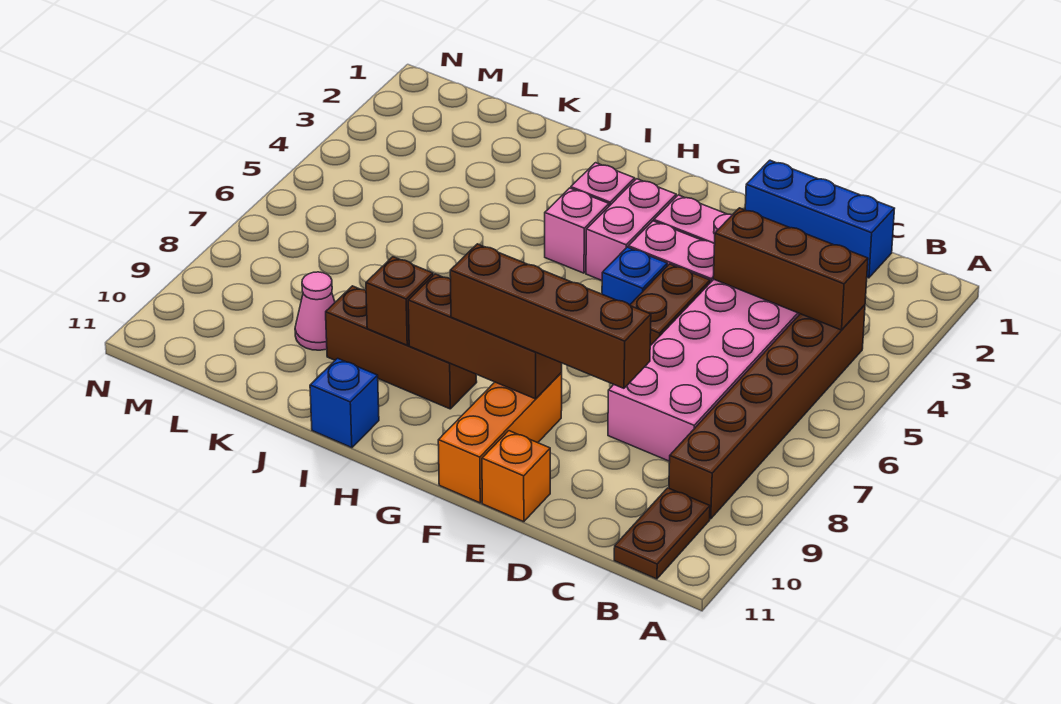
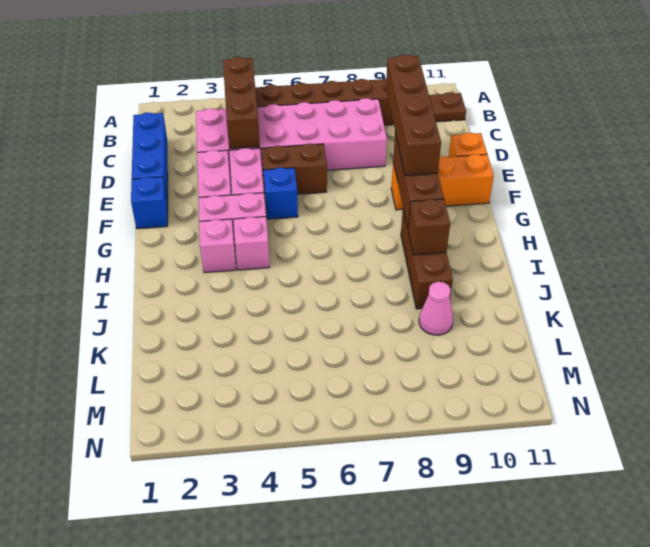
blue brick I11 level 1 -> blue brick F1 level 1

